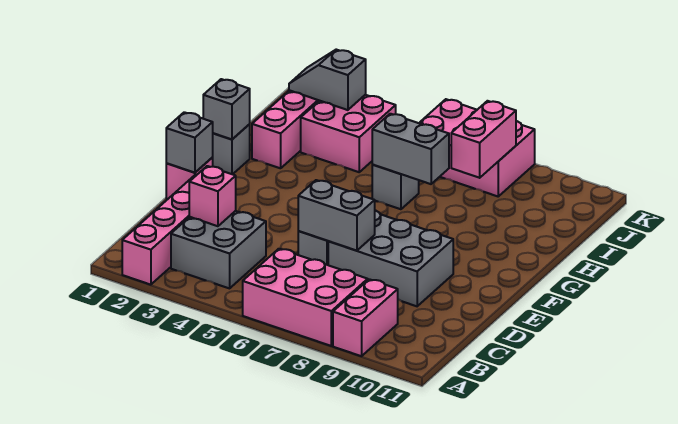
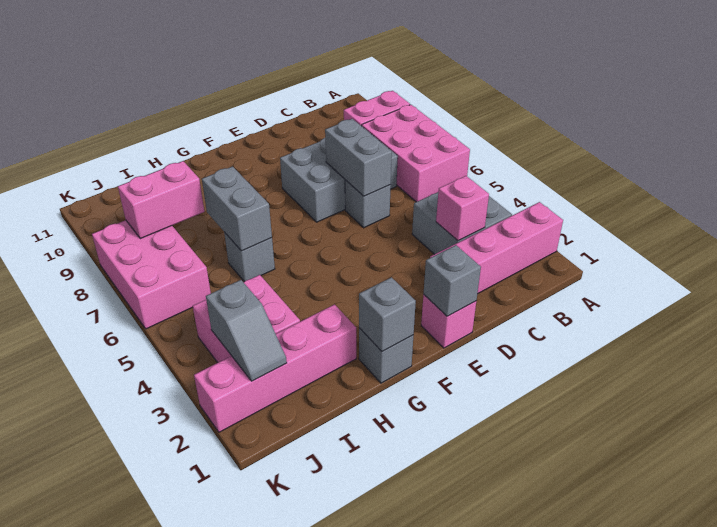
grey brick D7:E9 level 1 -> grey brick C7:E8 level 1

